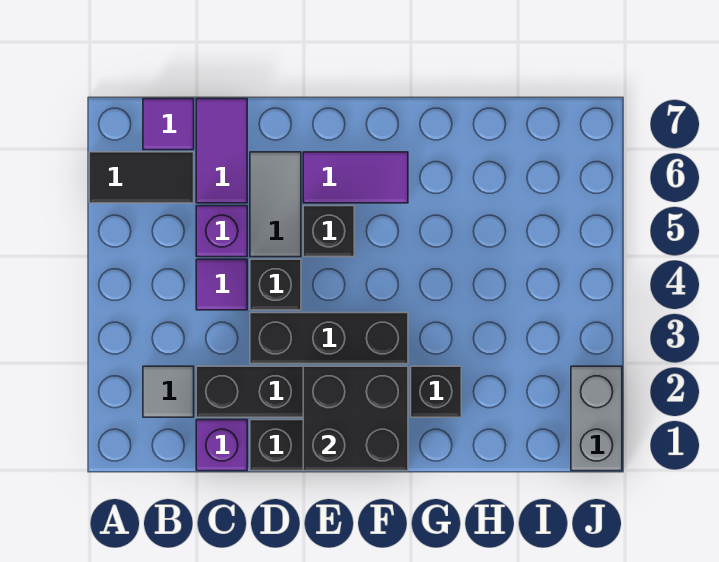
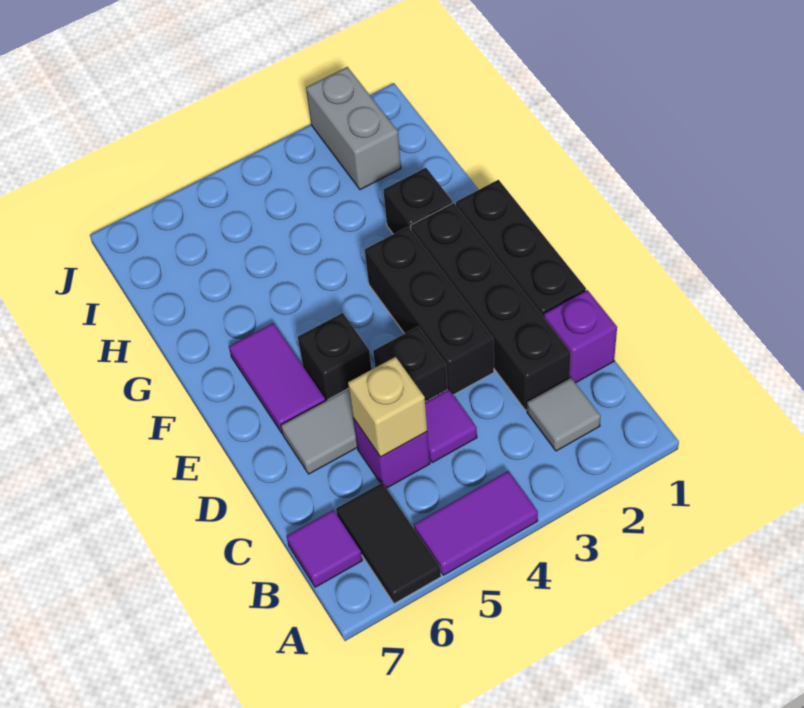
none -> tan brick C5 level 2
purple tile C6:C7 level 1 -> purple tile A4:A5 level 1
black brick E1:F2 level 2 -> none
grey brick J1:J2 level 1 -> grey brick I2:J2 level 1

